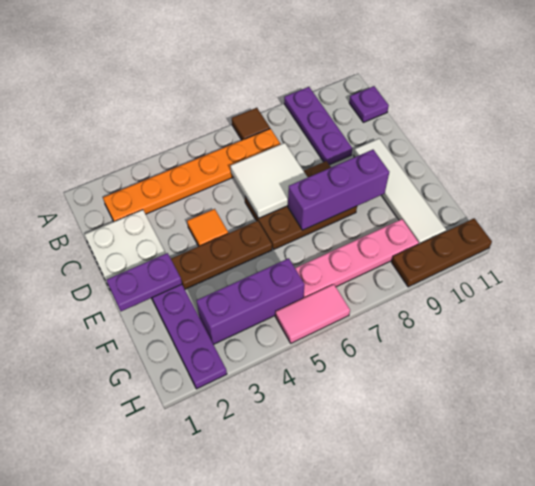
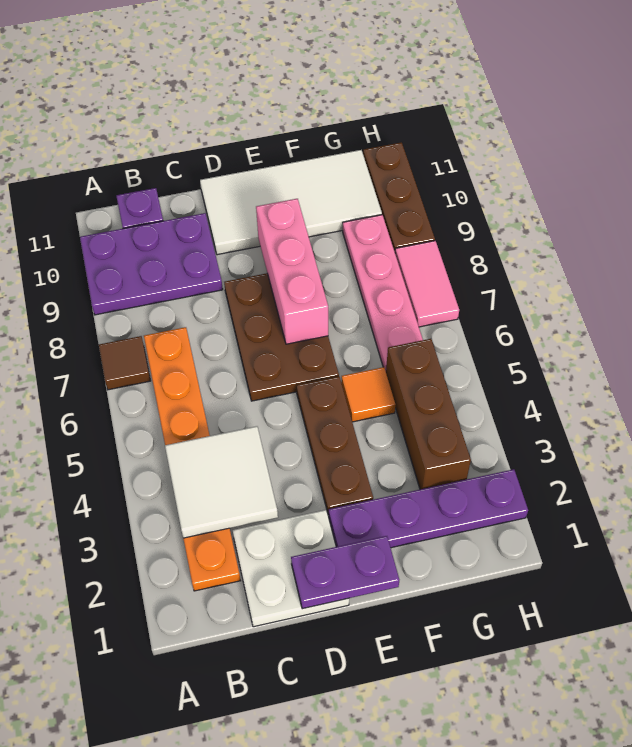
purple plate A9:C9 level 1 -> purple plate A9:C10 level 1
white tile C6:D7 level 2 -> white tile B3:C4 level 2
orange tile D4 level 1 -> orange tile F5 level 1
white tile D10:G10 level 1 -> white tile D10:G11 level 1
purple plate E1:E2 level 2 -> purple plate D1:E1 level 2
purple brick E7:E9 level 2 -> pink brick E7:E9 level 2
purple brick G3:G5 level 1 -> brown brick G3:G5 level 1
pink tile H5:H6 level 1 -> pink tile H7:H8 level 1

